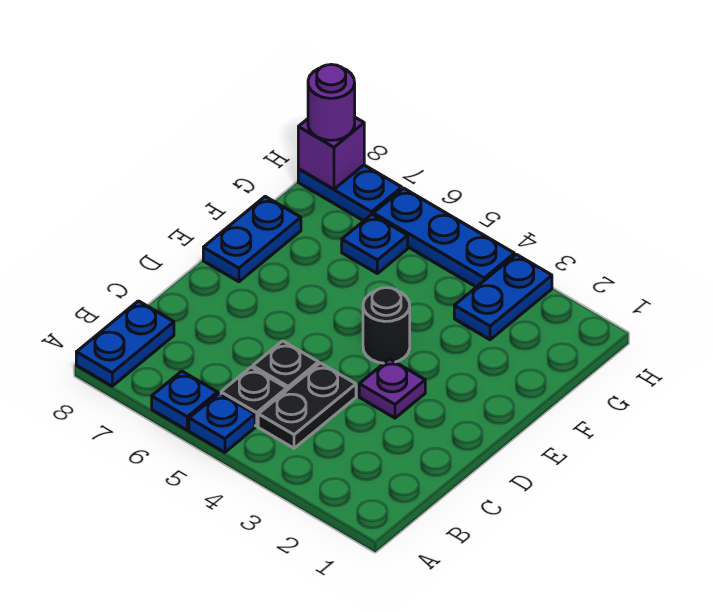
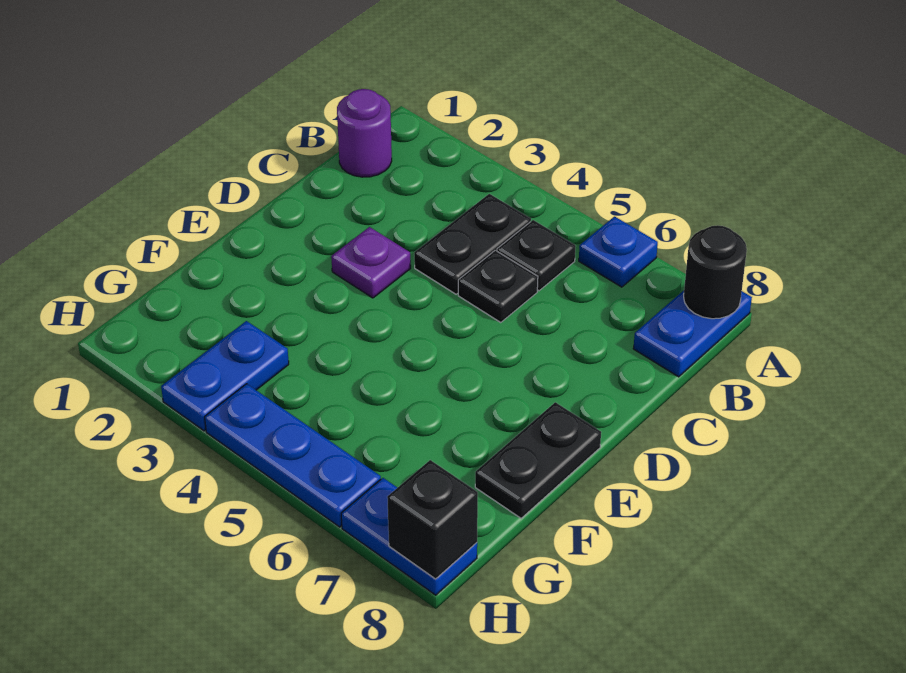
blue plate A5 level 1 -> none
black round brick E4 level 1 -> black round brick A8 level 2
blue plate E8:F8 level 1 -> black plate E8:F8 level 1
blue plate G6 level 1 -> none
purple brick H8 level 2 -> black brick H8 level 2
purple round brick H8 level 3 -> purple round brick B1 level 1

